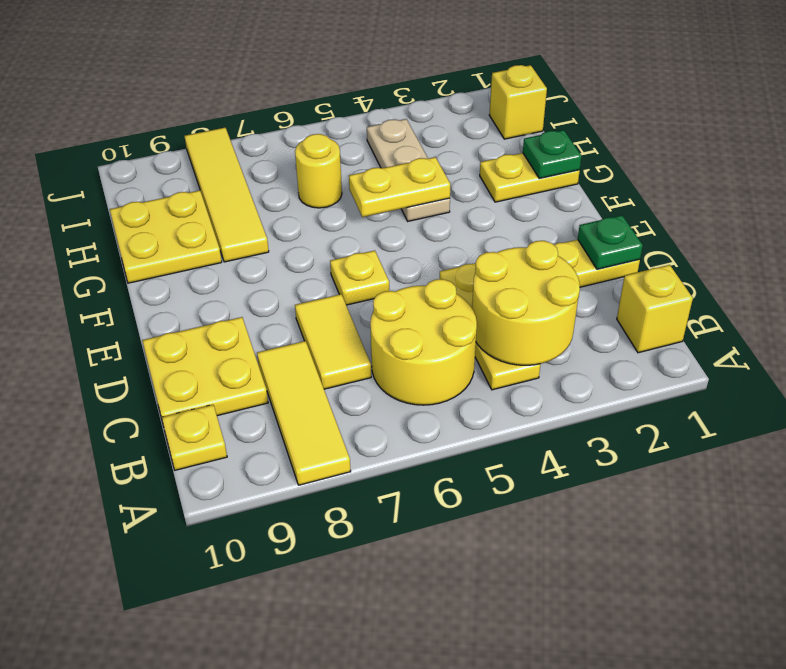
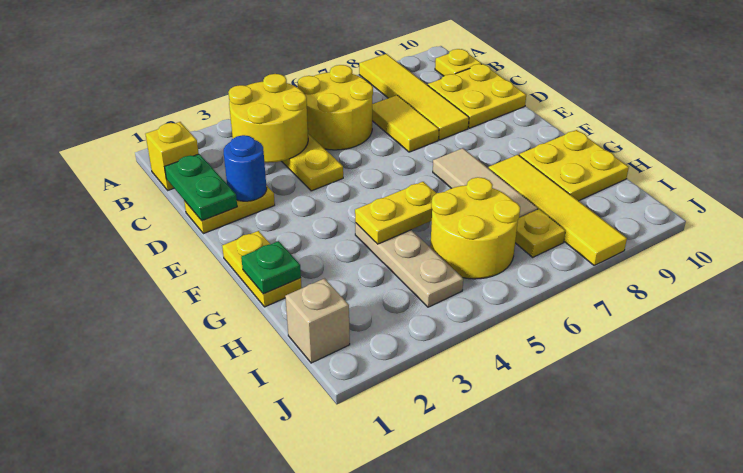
yellow tile A8:C8 level 1 -> yellow tile A8:D8 level 1
green plate D1 level 2 -> green plate C1:D1 level 2
none -> blue round brick D2 level 2
yellow plate E6 level 1 -> yellow plate I7 level 1
none -> tan tile F7:H7 level 1
yellow plate G1:G2 level 1 -> yellow plate F1:G1 level 1
yellow round brick H6 level 1 -> yellow round brick H5:I6 level 1
yellow brick I1 level 1 -> tan brick I1 level 1

